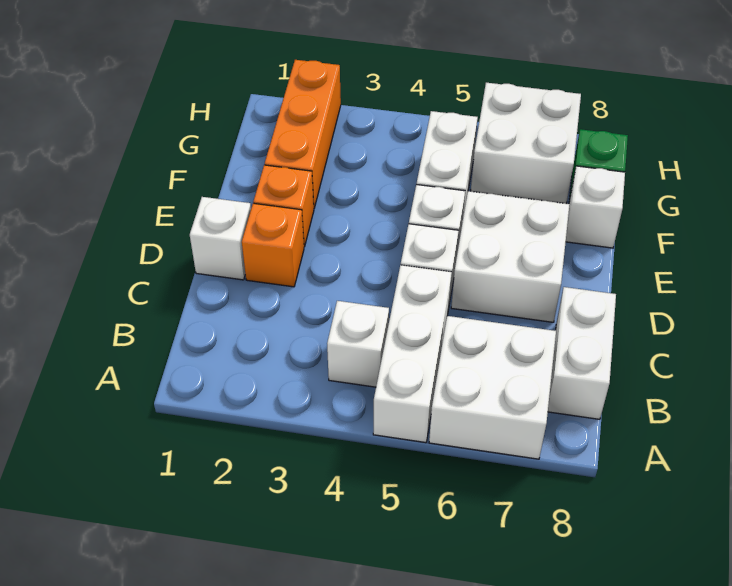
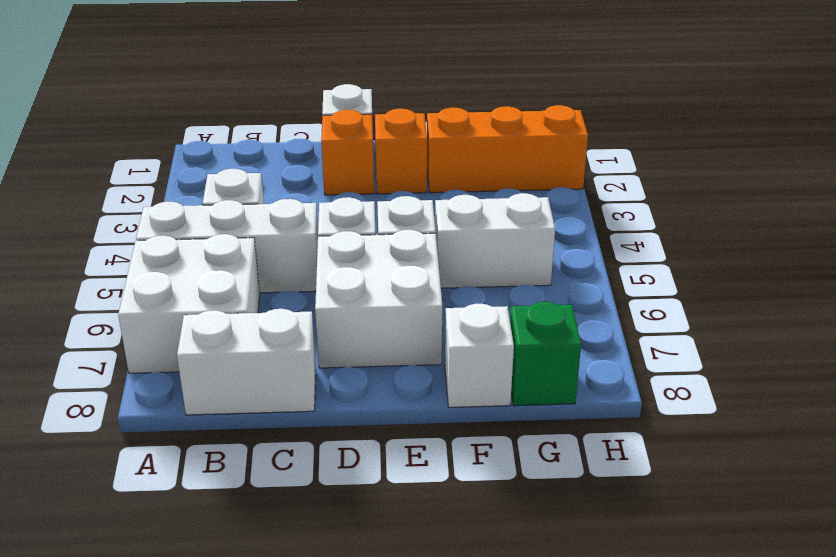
white brick G6:H7 level 1 -> none

